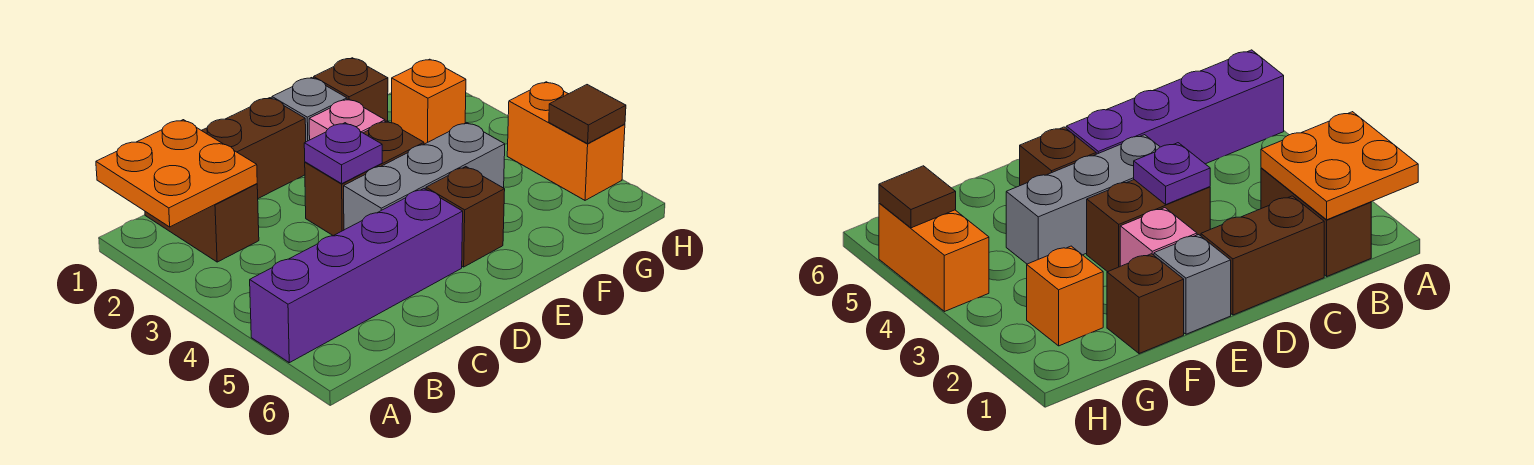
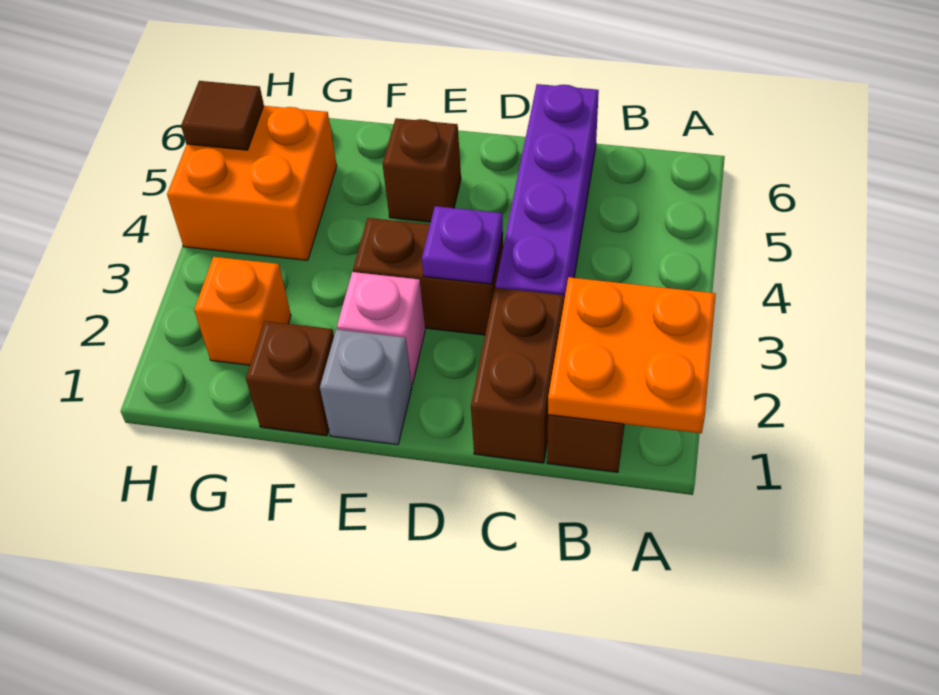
purple brick A5:D5 level 1 -> purple brick C3:C6 level 1
brown brick C1:D1 level 1 -> brown brick C1:C2 level 1
grey brick D4:F4 level 1 -> none
orange brick H4:H5 level 1 -> orange brick G4:H5 level 1

